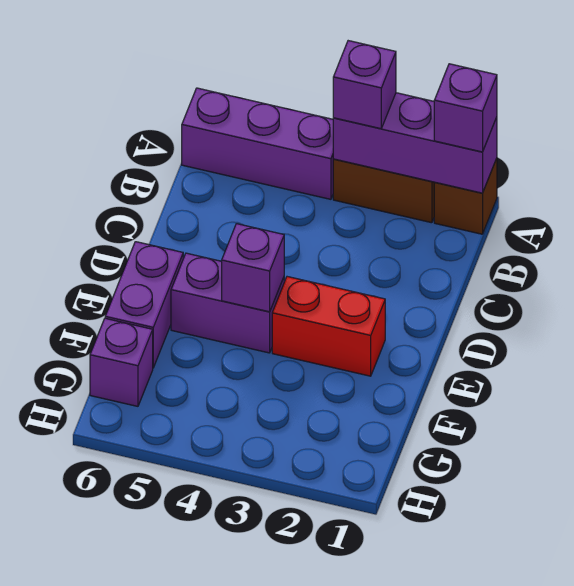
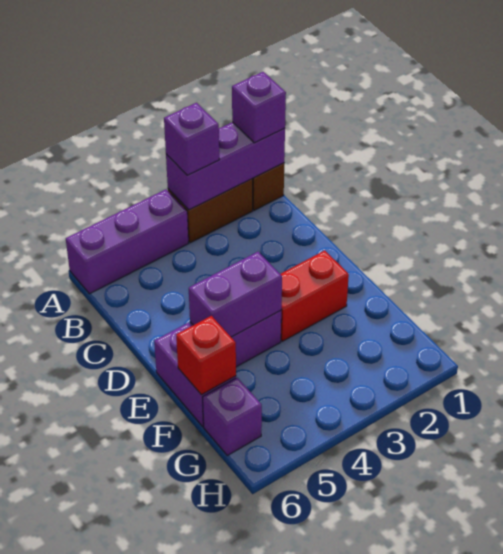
purple brick E4 level 2 -> purple brick E4:E5 level 2
none -> red brick F6 level 2

